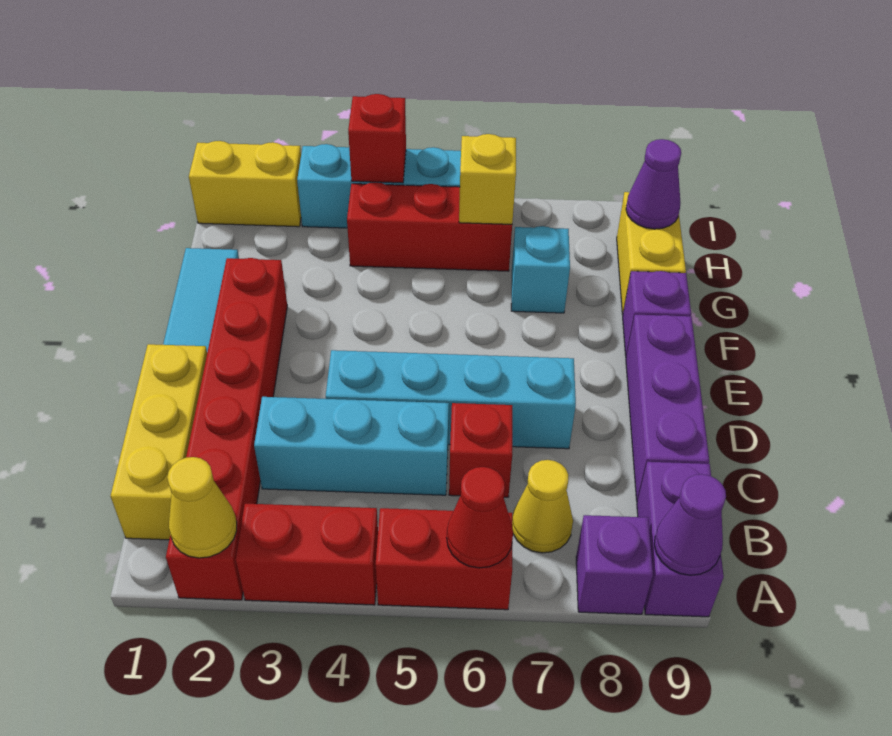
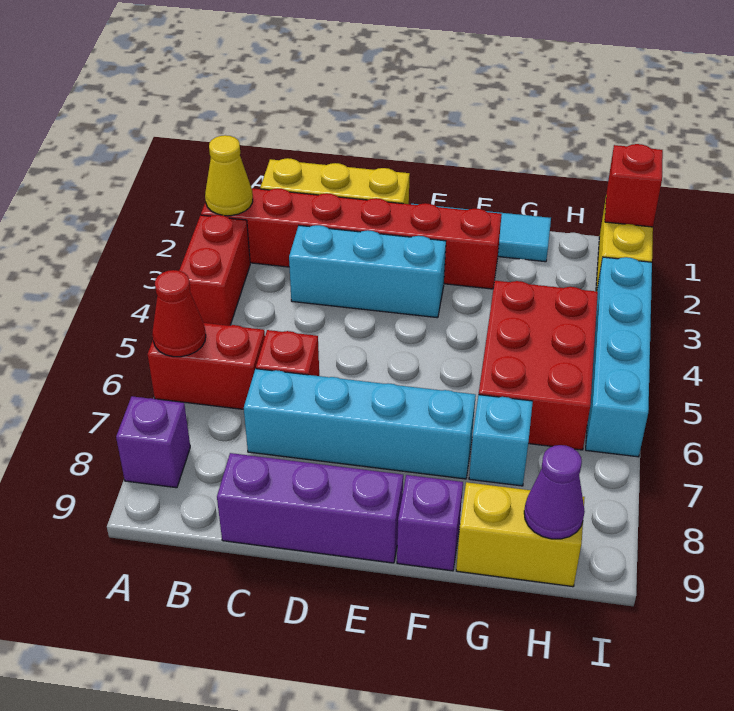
red brick A5:A6 level 1 -> red brick A6:B6 level 1
purple brick A9:B9 level 1 -> none
purple cone A9 level 2 -> none
yellow cone B7 level 1 -> none
cyan brick C3:C5 level 1 -> cyan brick C3:E3 level 1
cyan brick D4:D7 level 1 -> cyan brick C7:F7 level 1
red brick H4:H6 level 1 -> red brick G4:H6 level 1
yellow brick H6 level 2 -> none
red brick I4 level 2 -> red brick I1 level 2

